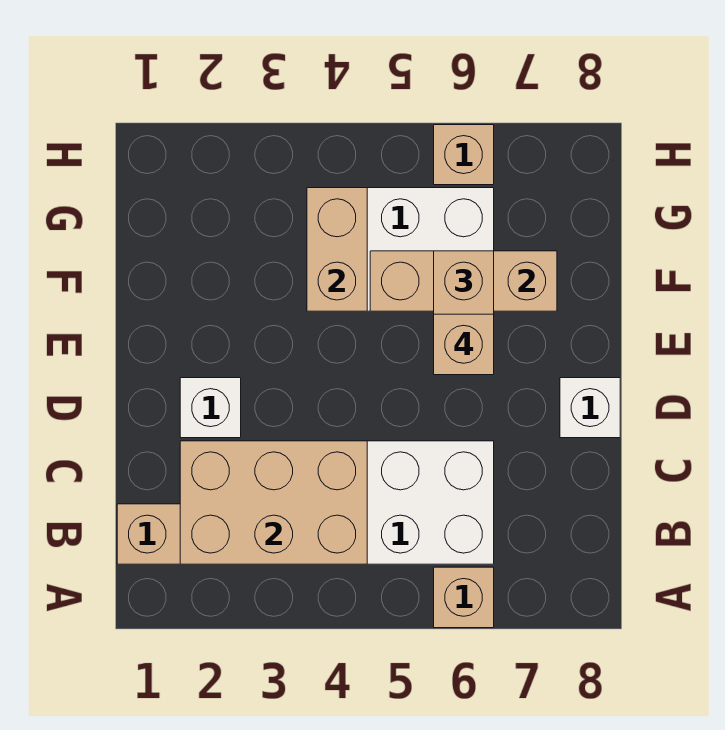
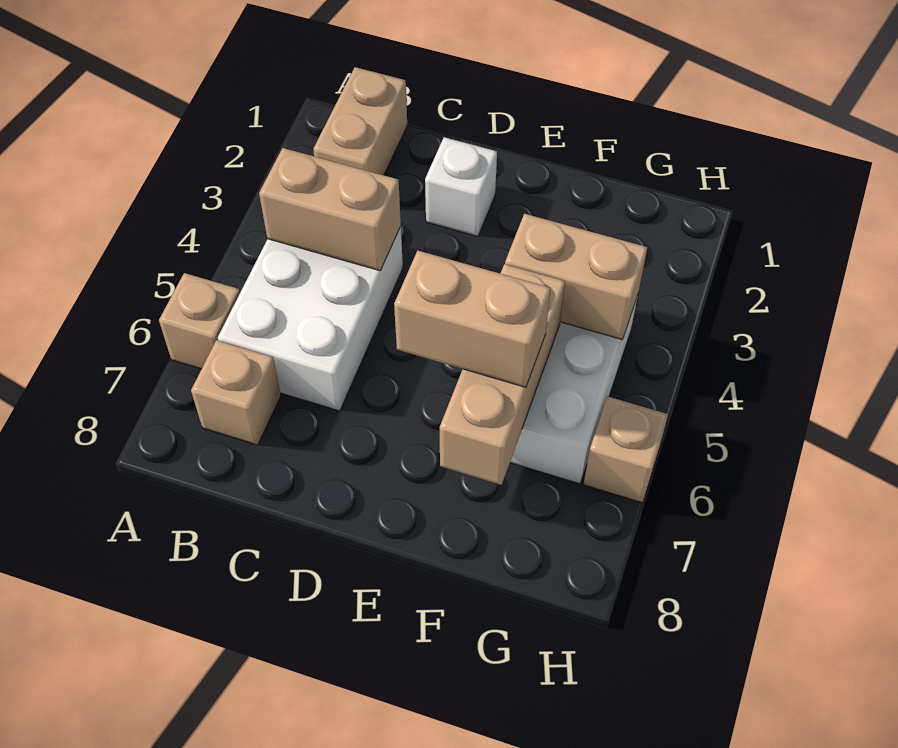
tan brick B2:C4 level 2 -> tan brick B4:C4 level 2
white brick D8 level 1 -> none
tan brick E6 level 4 -> tan brick B7 level 1

